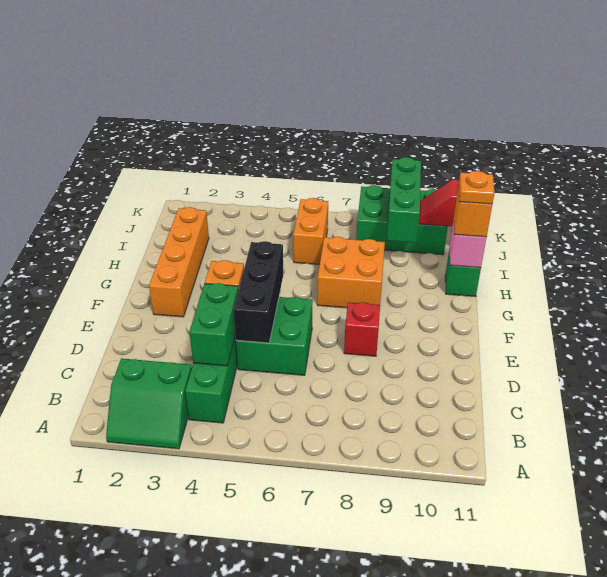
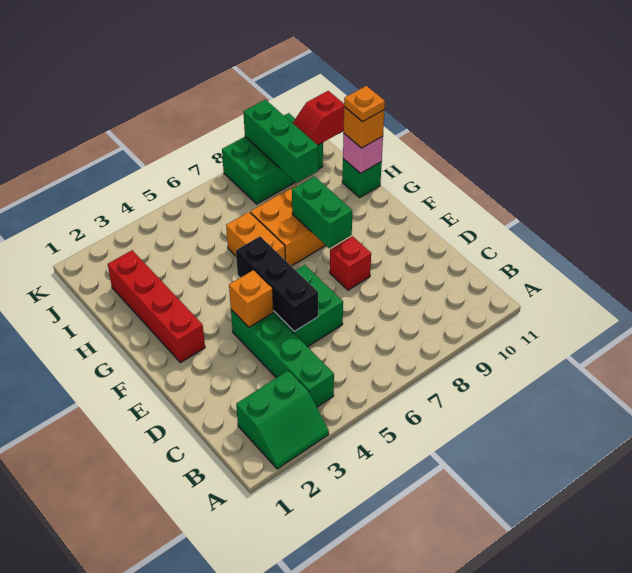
green brick C4:D4 level 2 -> green brick F8:G8 level 2
orange brick F2:I2 level 1 -> red brick F2:I2 level 1
orange brick I6:J6 level 1 -> orange brick G6:H6 level 1

